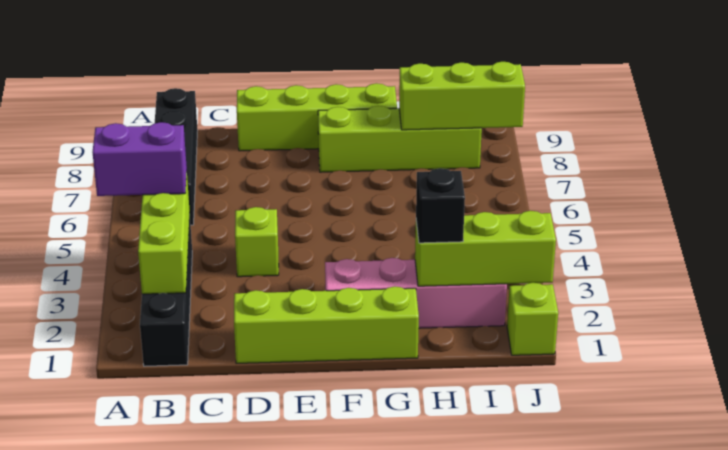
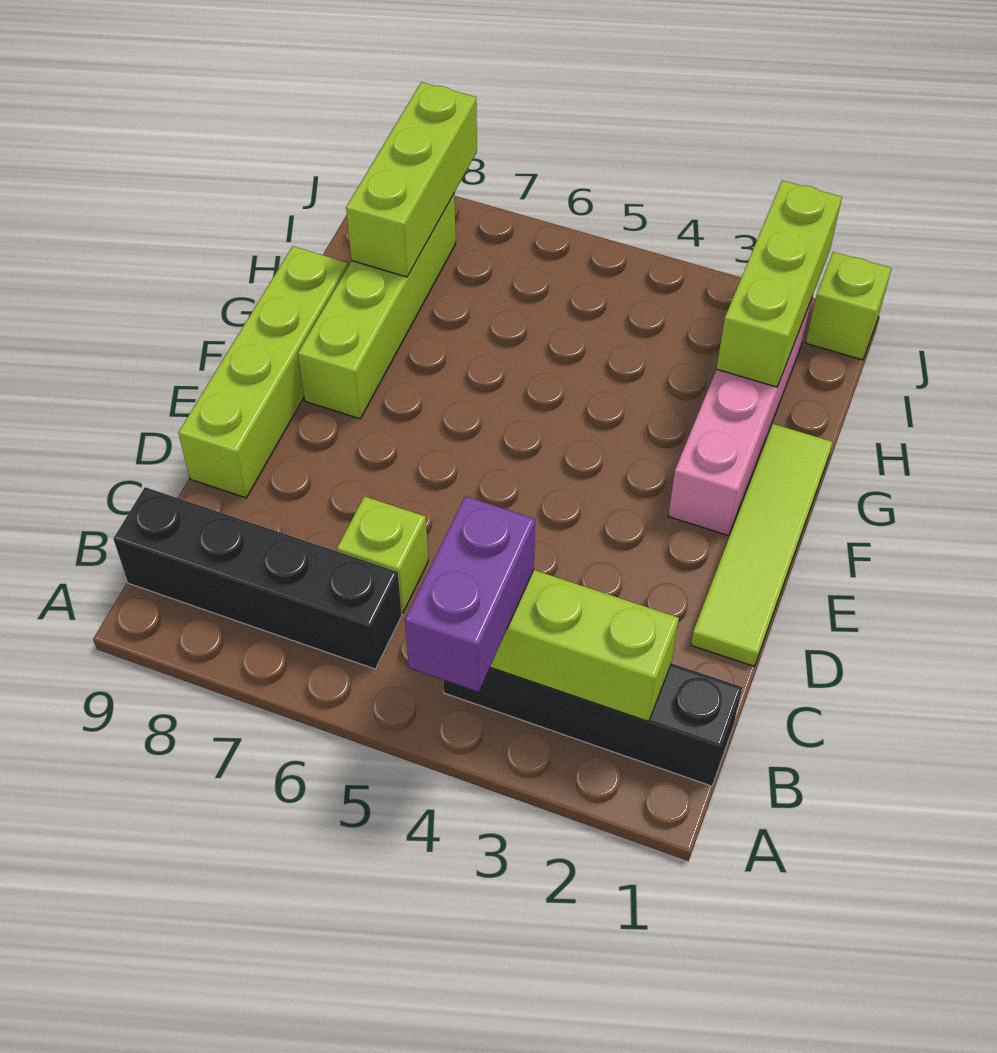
lime brick D1:G1 level 1 -> lime tile D1:G1 level 1
lime brick D4 level 1 -> lime brick C6 level 1
black brick H2 level 3 -> none

